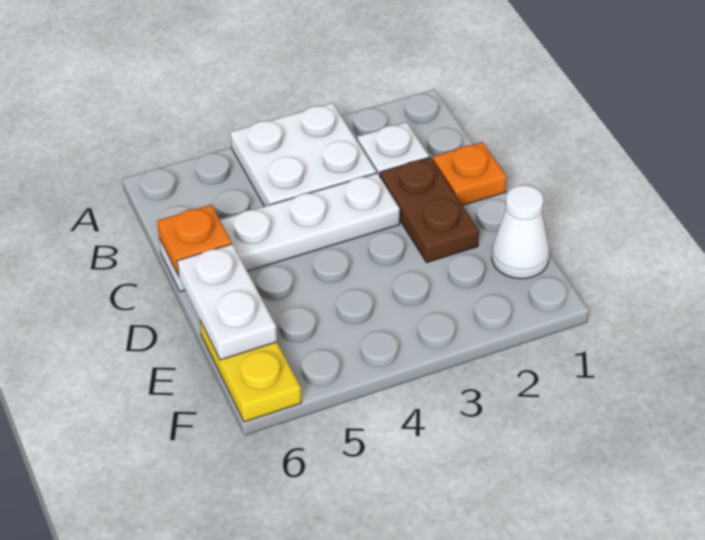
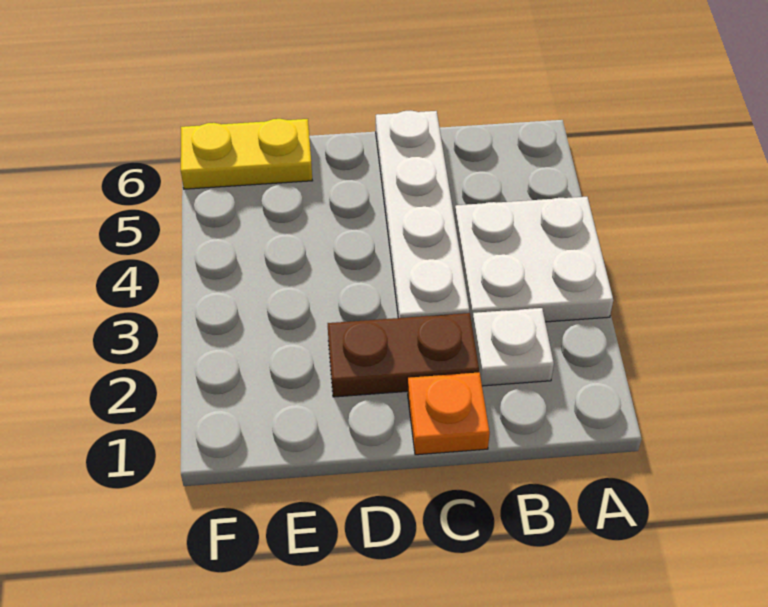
orange plate C6 level 2 -> none
white plate D6:E6 level 2 -> none
white cone E1 level 1 -> none

